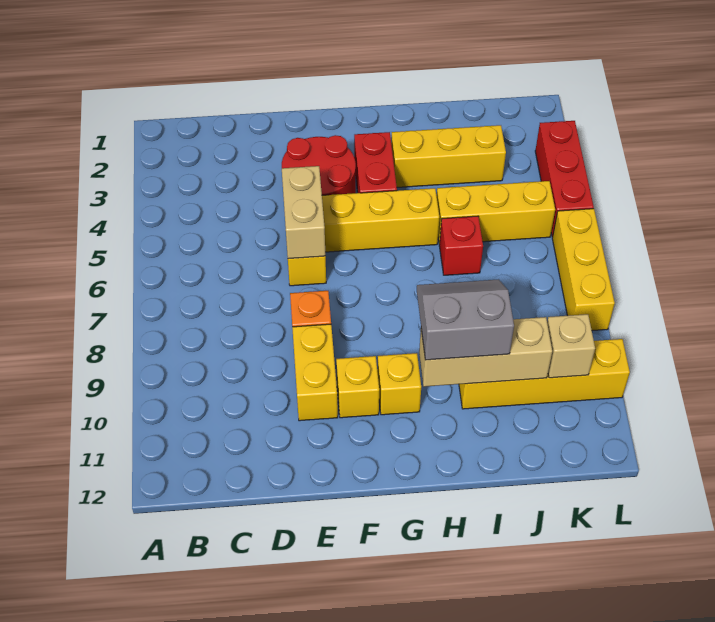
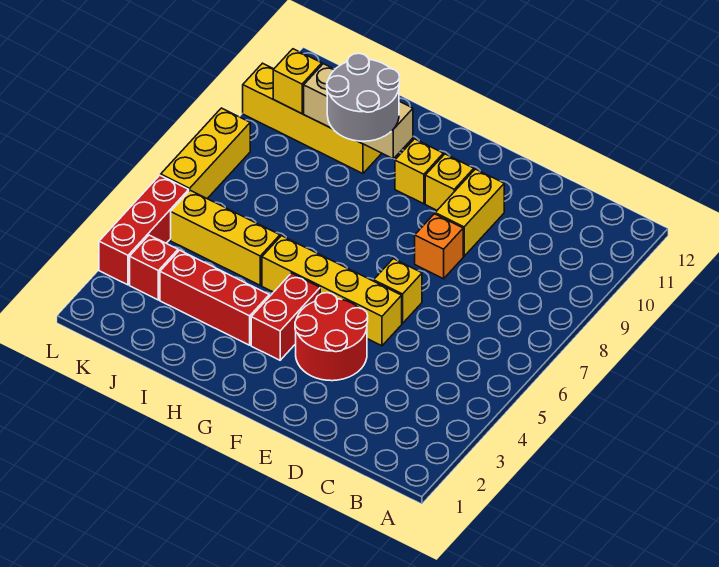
tan brick E5:E6 level 2 -> none
yellow brick H3:J3 level 1 -> red brick H3:J3 level 1
grey slope H9:I10 level 3 top 10 -> grey round brick H9:I10 level 3
red brick I6 level 1 -> red brick K3 level 1
tan brick K10 level 2 -> yellow brick K10 level 2

